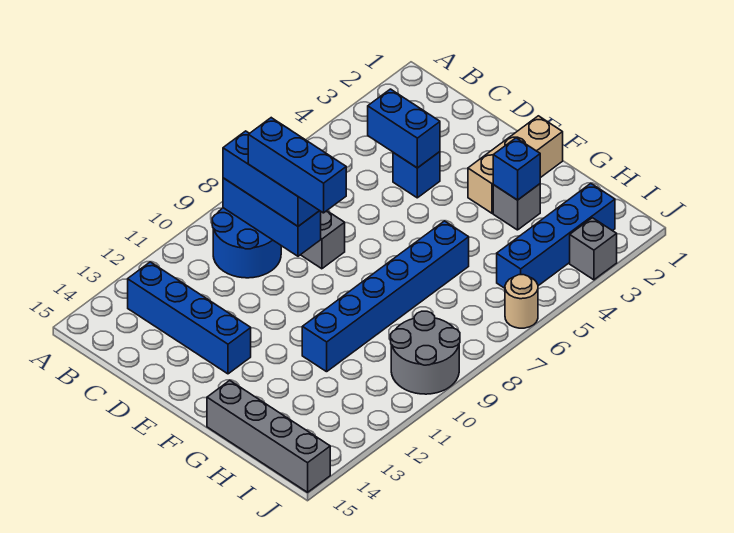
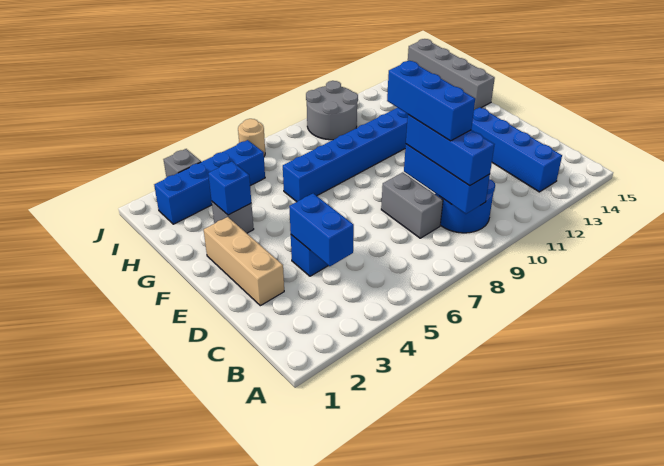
tan brick F1:F3 level 1 -> tan brick D2:F2 level 1

